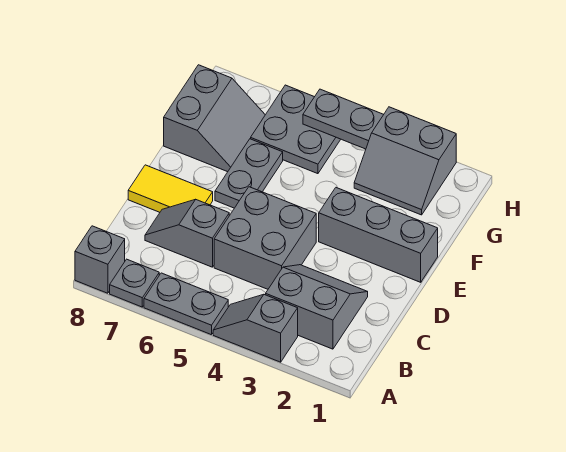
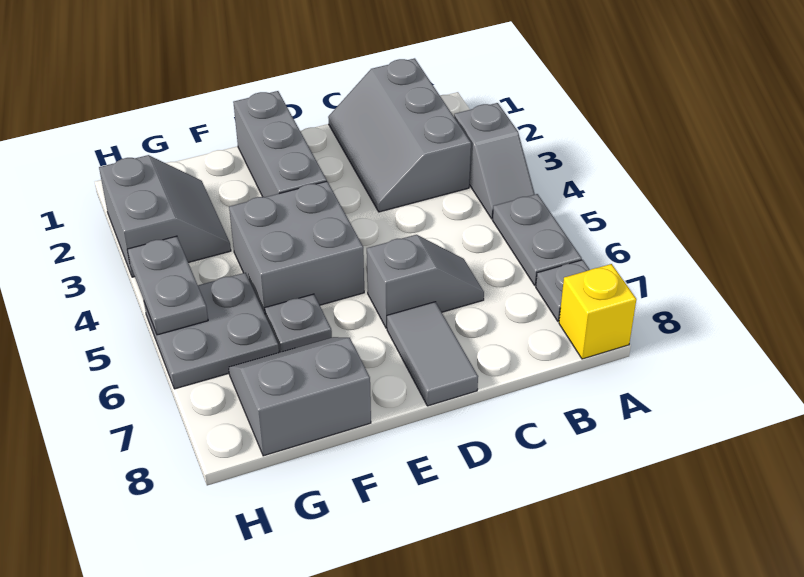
grey brick A8 level 1 -> yellow brick A8 level 1
grey slope B2:C3 level 1 top B -> grey slope B1:C3 level 1 top B
grey brick C4:D5 level 1 -> grey brick E4:F5 level 1
grey slope C6:C7 level 1 top 6 -> grey slope C6:D6 level 1 top D
yellow tile D7:D8 level 1 -> grey tile D7:D8 level 1
grey plate E6:F6 level 1 -> grey plate F6 level 1

